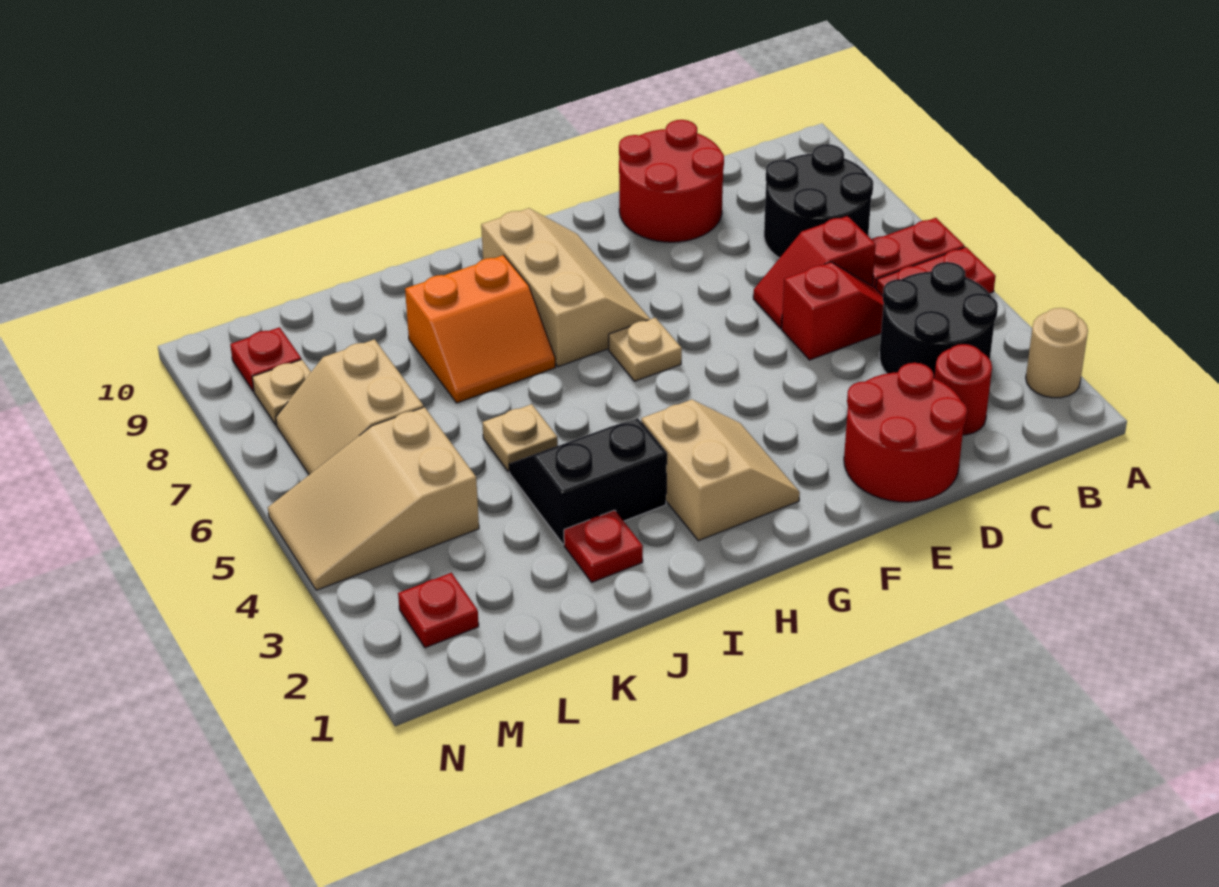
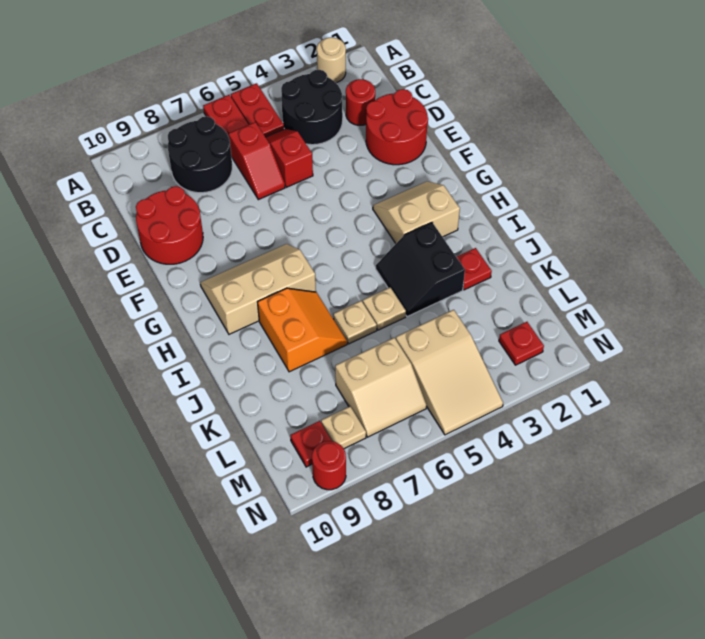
tan plate G6 level 1 -> tan plate J6 level 1
none -> red round brick N9 level 1

